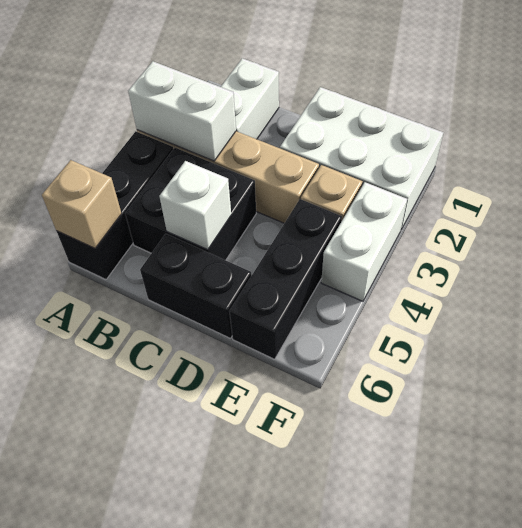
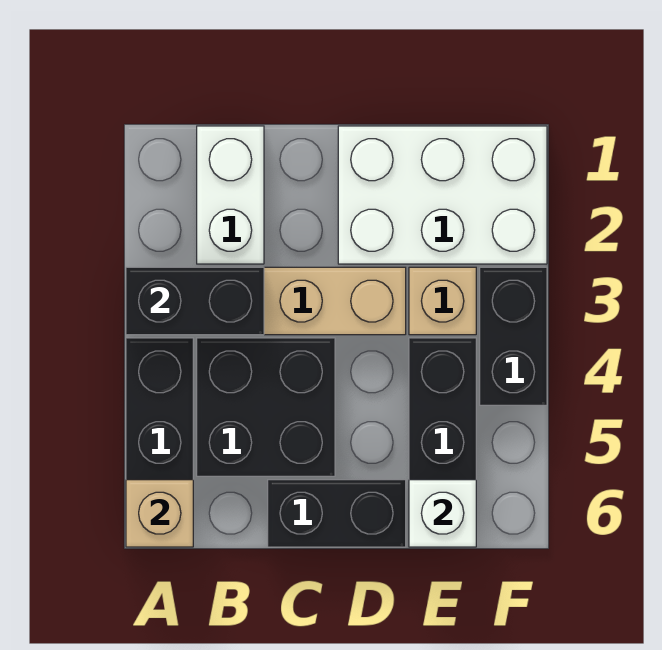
white brick A3:B3 level 2 -> black brick A3:B3 level 2
white brick C5 level 2 -> white brick E6 level 2
white brick F3:F4 level 1 -> black brick F3:F4 level 1

